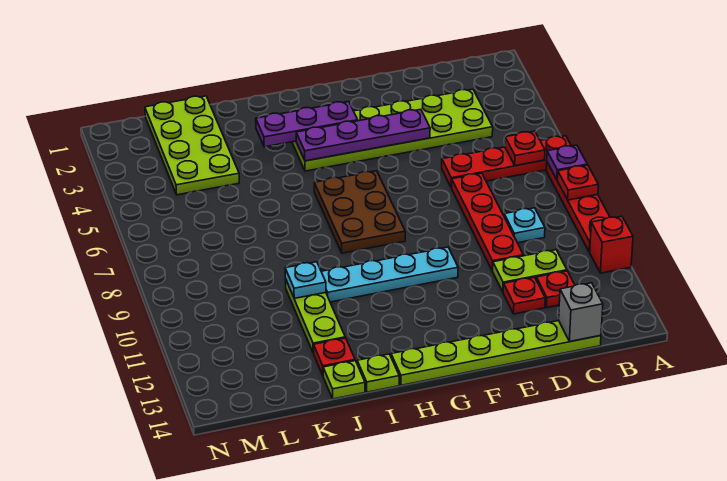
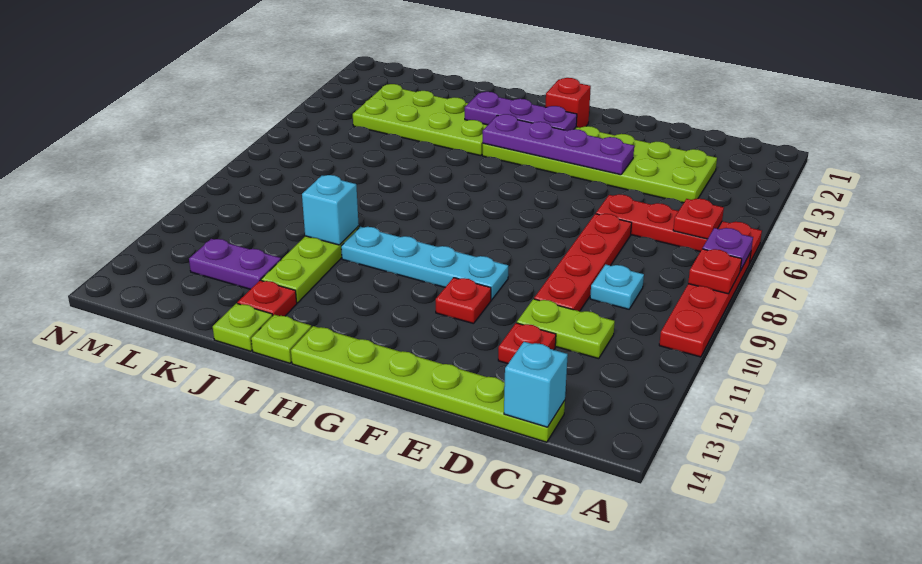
red brick A11 level 1 -> red brick G2 level 1
red plate C12 level 1 -> red plate F11 level 1
grey brick C14 level 2 -> cyan brick C14 level 2
brown plate G6:H8 level 1 -> none
cyan plate J10 level 2 -> cyan brick J10 level 2
lime plate K1:L4 level 1 -> lime plate I3:L4 level 1
none -> purple plate K12:L12 level 1

